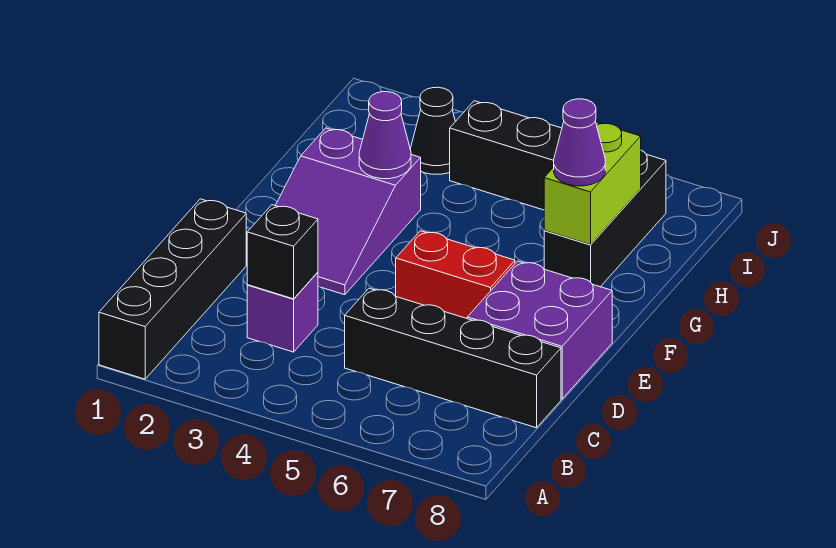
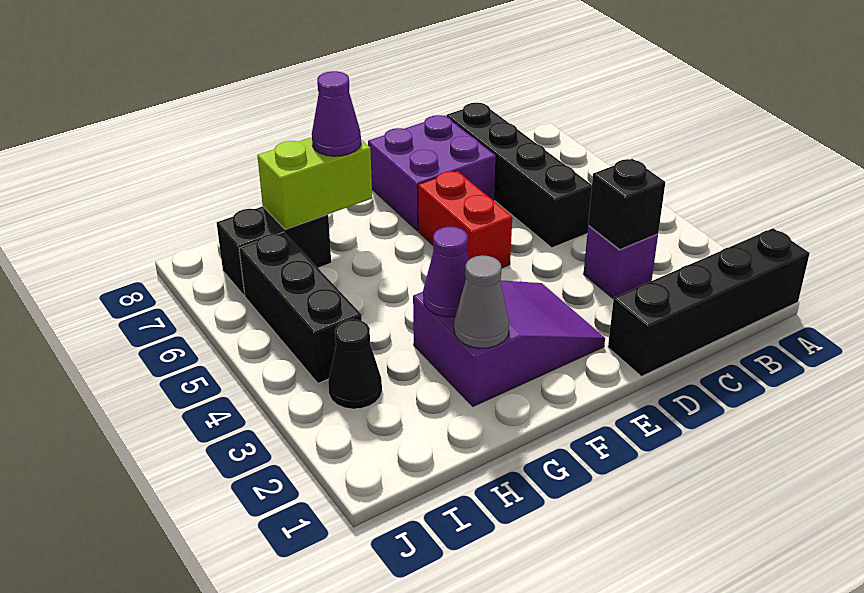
none -> grey cone G2 level 2
black brick G7:I7 level 1 -> black brick H7:I7 level 1

